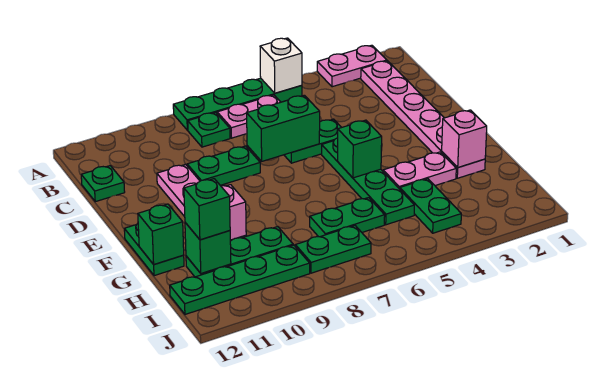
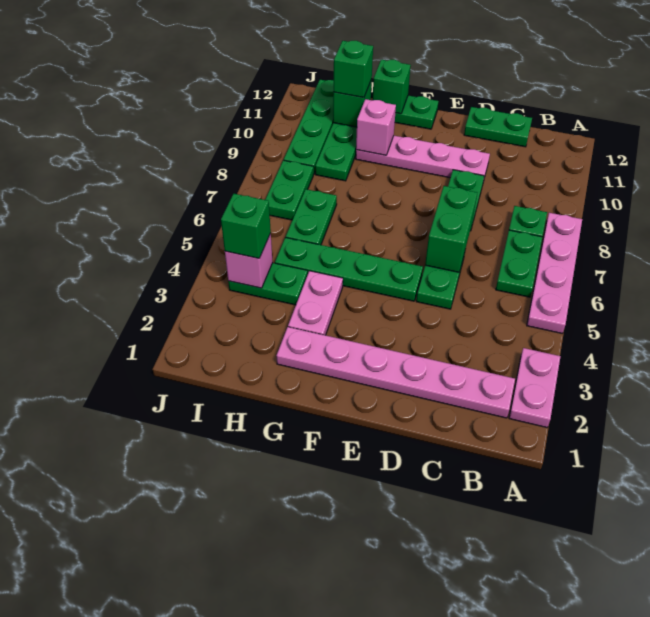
green plate A5:A8 level 1 -> pink plate A5:A8 level 1
white brick A5 level 2 -> none
pink plate B6:B7 level 1 -> green plate B6:B7 level 1
green plate C12 level 1 -> green plate C12:D12 level 1
green brick F5 level 2 -> green brick I4 level 3
pink brick G2 level 2 -> pink brick I4 level 2

